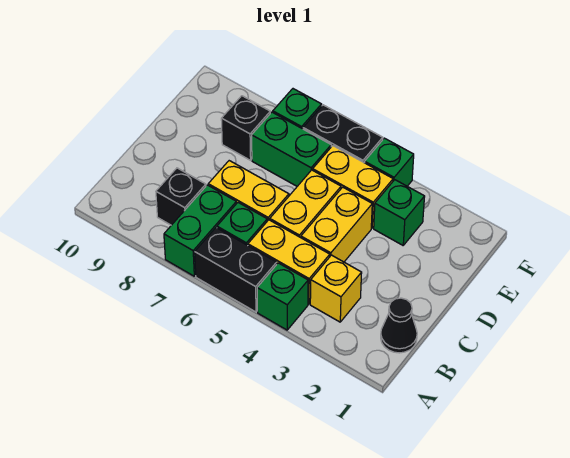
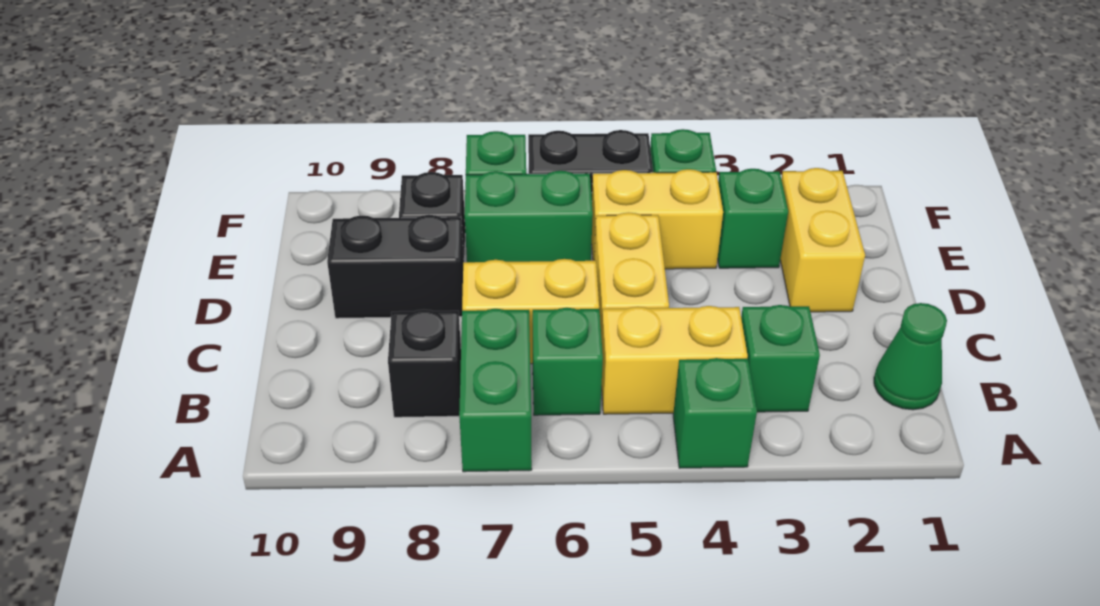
black brick A5:A6 level 1 -> black brick D8:D9 level 1
black cone B1 level 1 -> green cone B1 level 1
yellow brick B3 level 1 -> green brick B3 level 1
yellow brick C4:D4 level 1 -> yellow brick D2:E2 level 1

